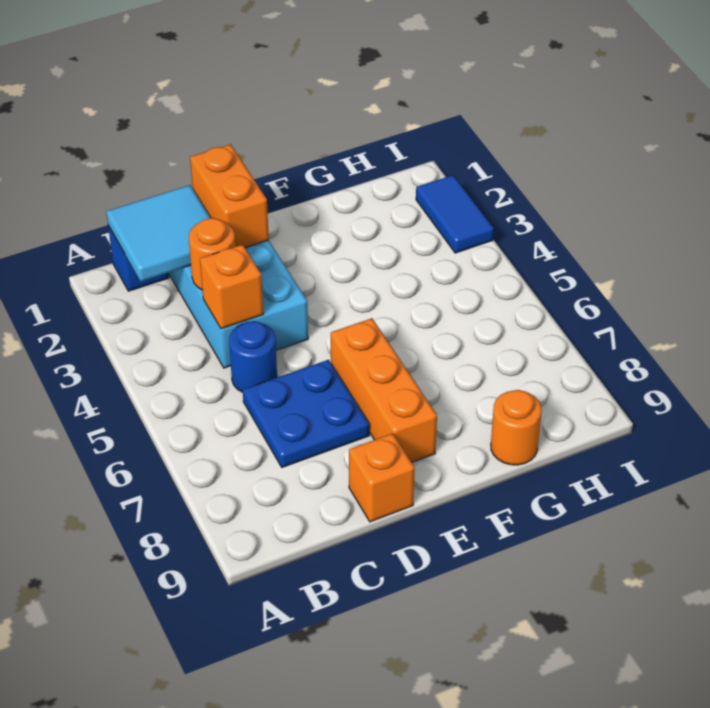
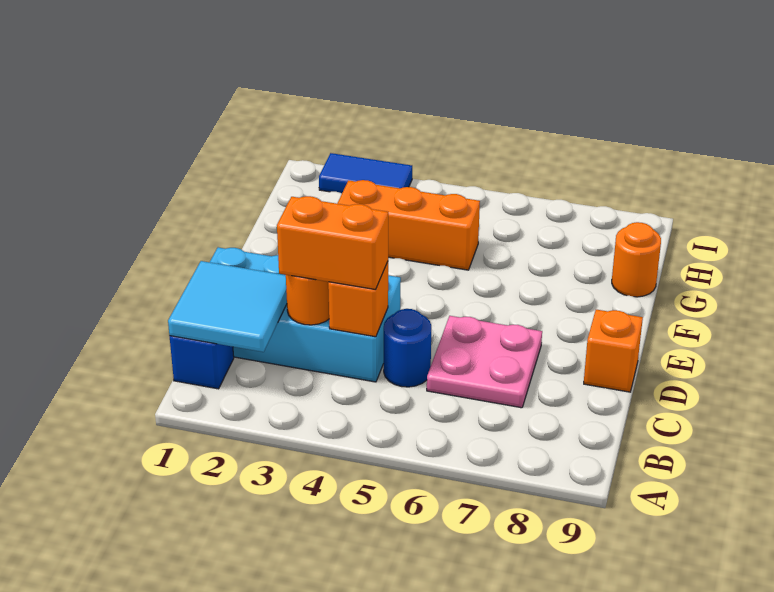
blue plate C6:D7 level 1 -> pink plate C6:D7 level 1
orange brick D1:D2 level 2 -> orange brick C3:C4 level 3
orange brick E6:E8 level 1 -> orange brick G3:G5 level 1

